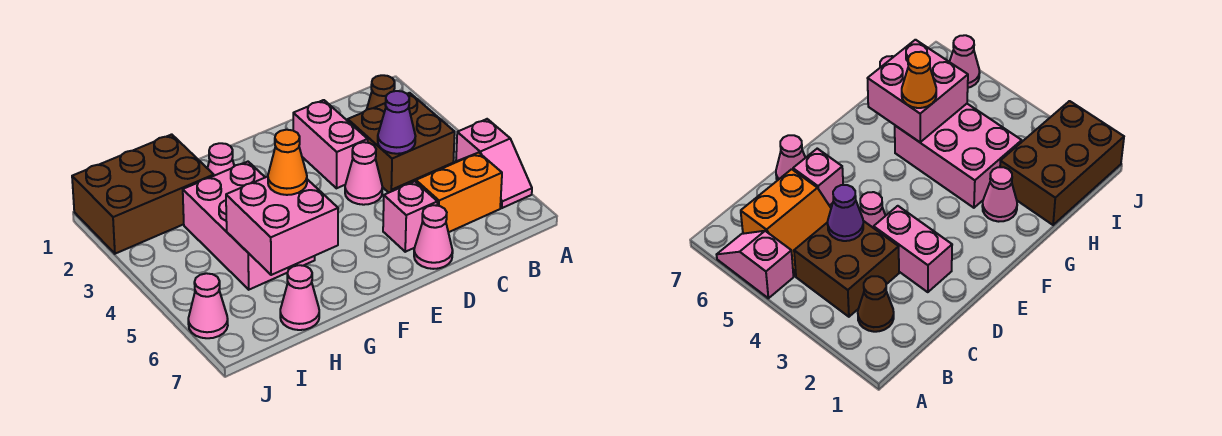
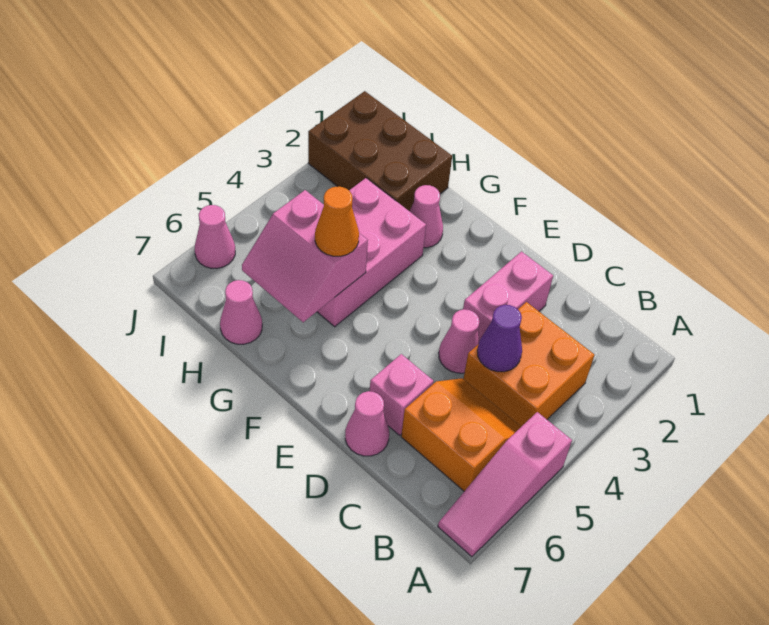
pink slope A5:A6 level 1 top 5 -> pink slope A5:A7 level 1 top 5
brown cone B2 level 1 -> none
brown brick B3:C4 level 1 -> orange brick B3:C4 level 1
pink brick G5:H6 level 2 -> pink slope G5:H6 level 2 top 5

